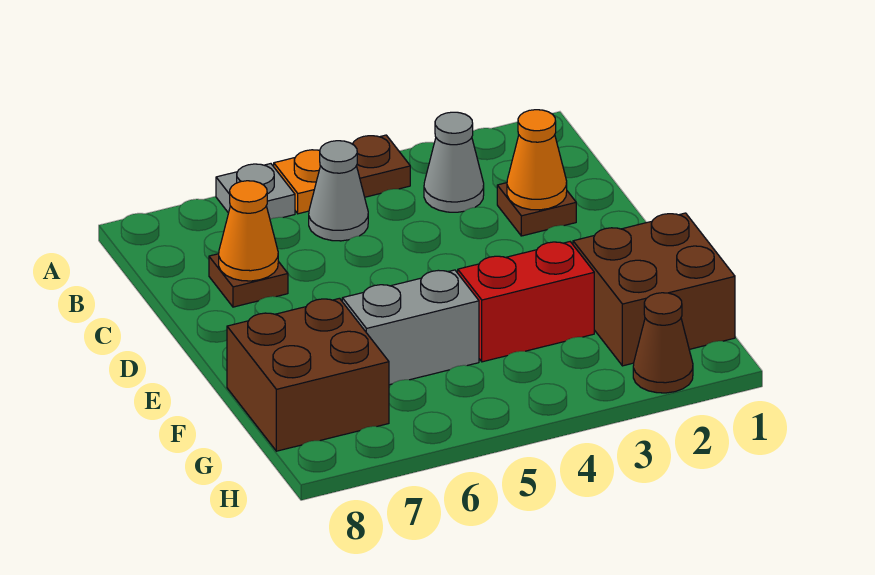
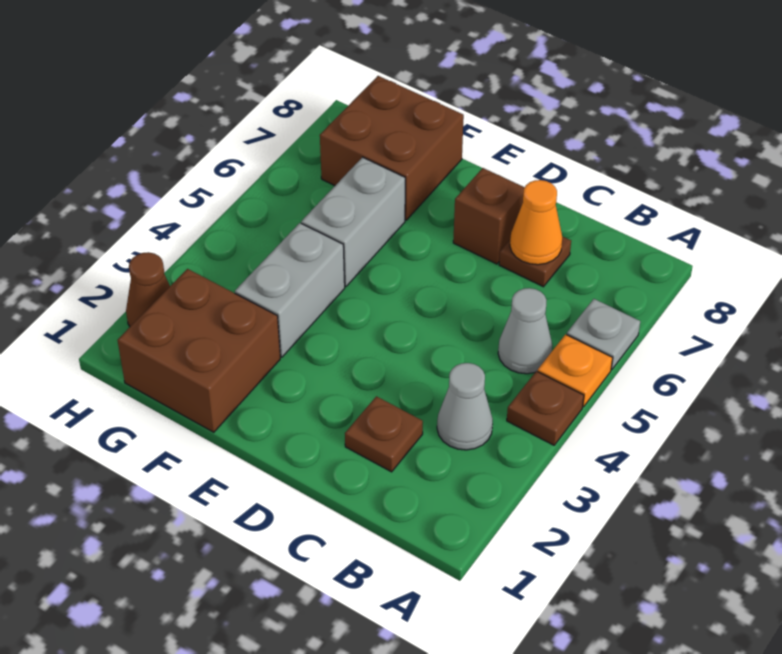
orange cone C2 level 2 -> none
none -> brown brick D7 level 1
red brick F3:F4 level 1 -> grey brick F3:F4 level 1

